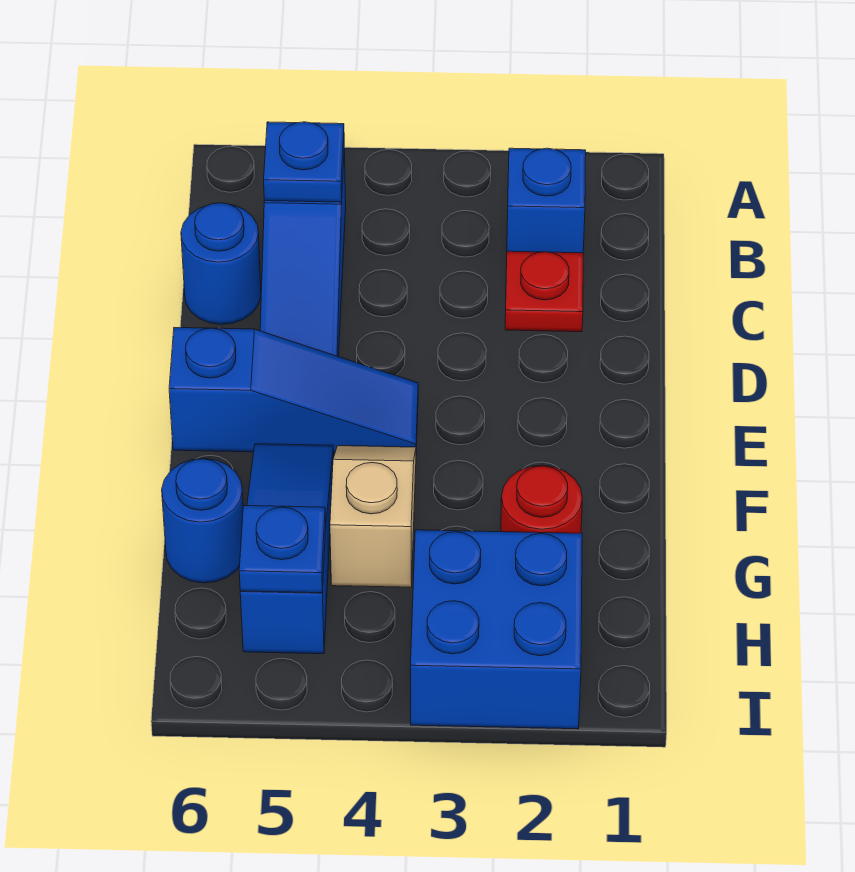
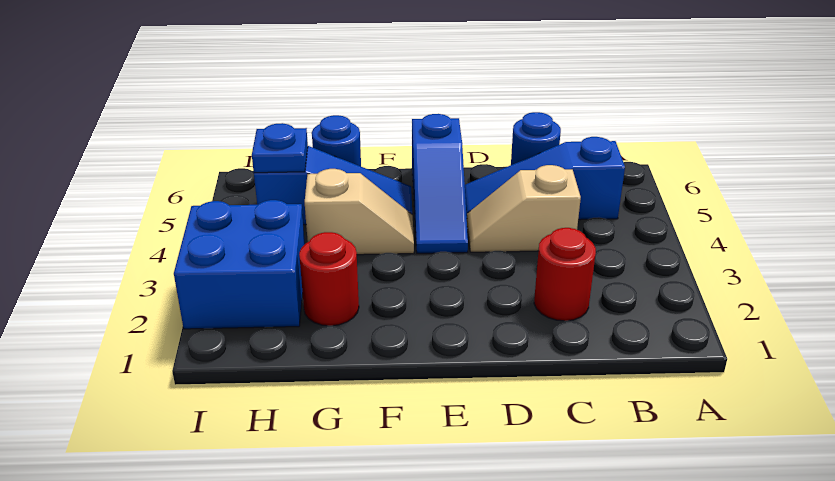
blue brick B2 level 1 -> none
blue plate B5 level 2 -> none
red plate C2 level 1 -> red round brick C2 level 1
none -> tan slope C4:D4 level 1 top C

